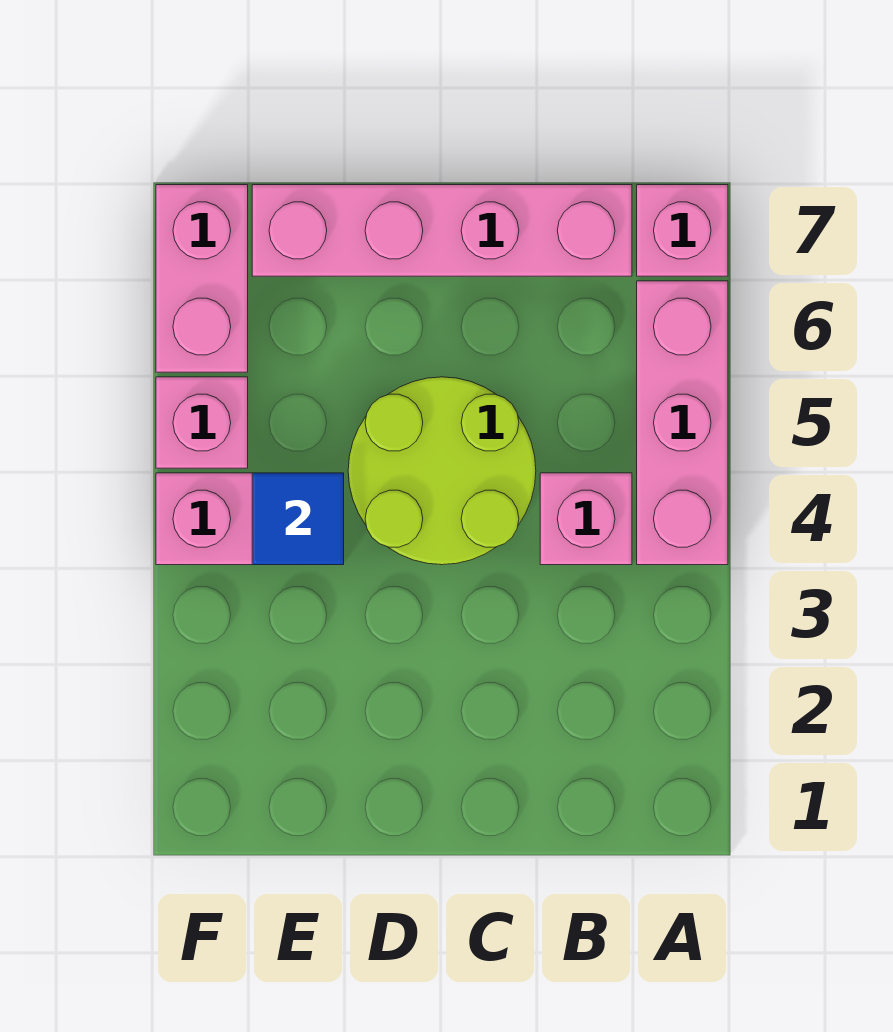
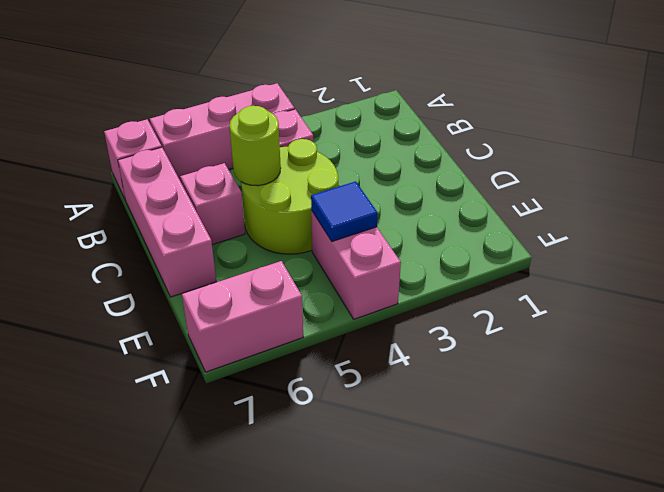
pink brick B7:E7 level 1 -> pink brick B7:D7 level 1
none -> lime round brick C5 level 2
pink brick F5 level 1 -> pink brick C6 level 1

